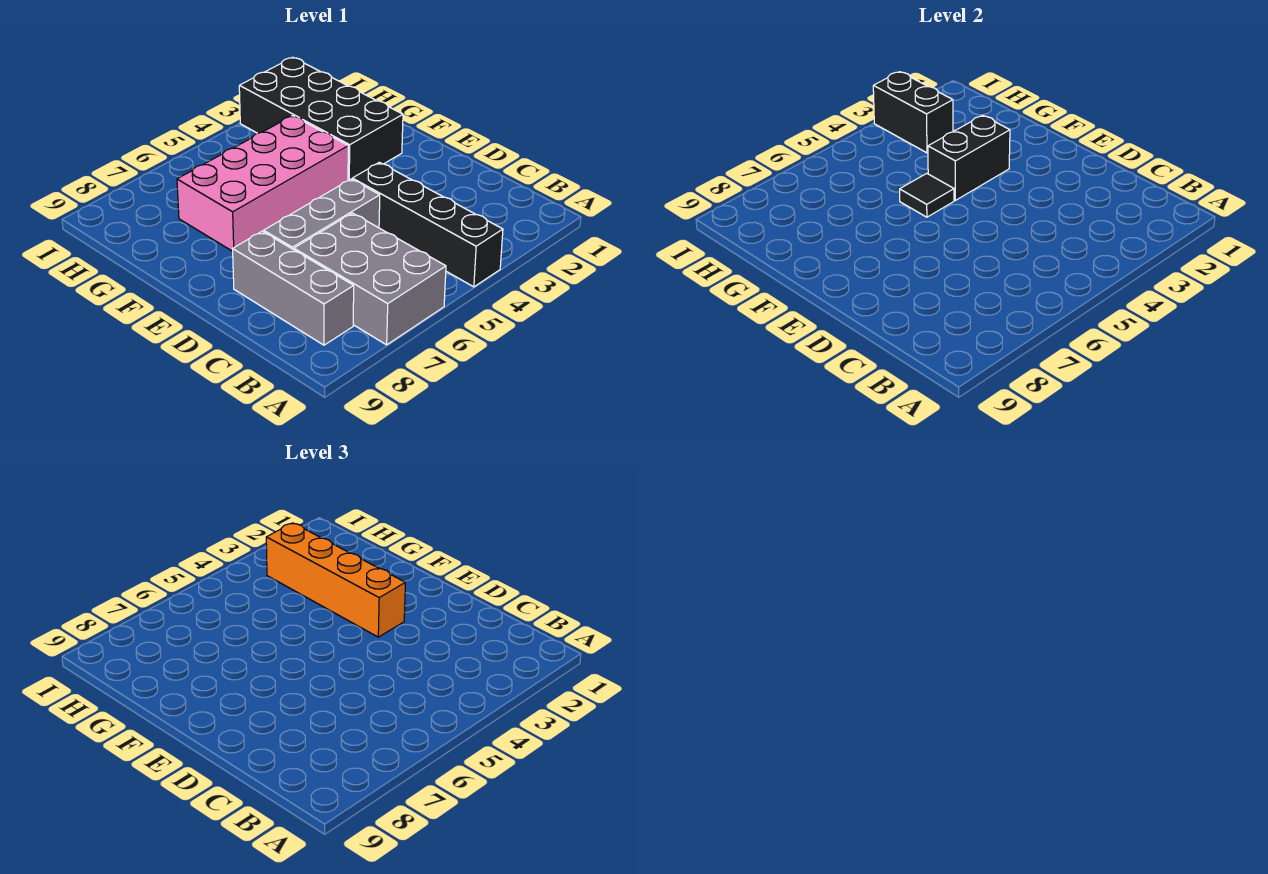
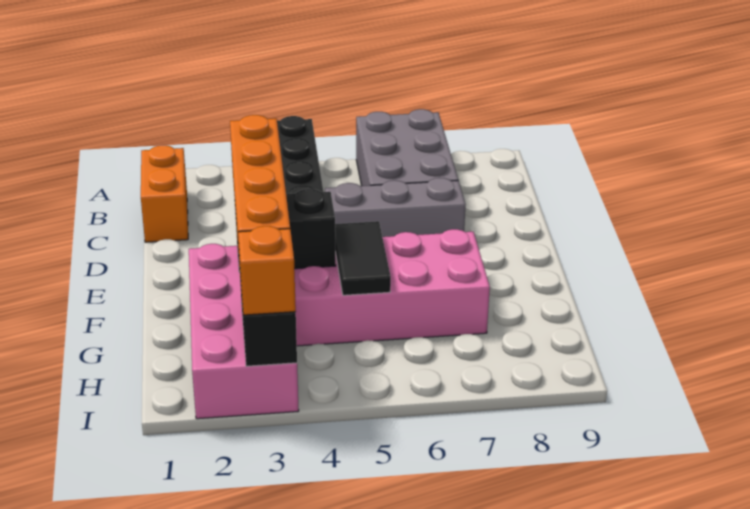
none -> orange brick B1:C1 level 1
grey brick B8:D8 level 1 -> none
black brick F2:I3 level 1 -> pink brick F2:I3 level 1
black tile F5 level 2 -> black tile F5:G5 level 2
none -> orange brick I3 level 3

